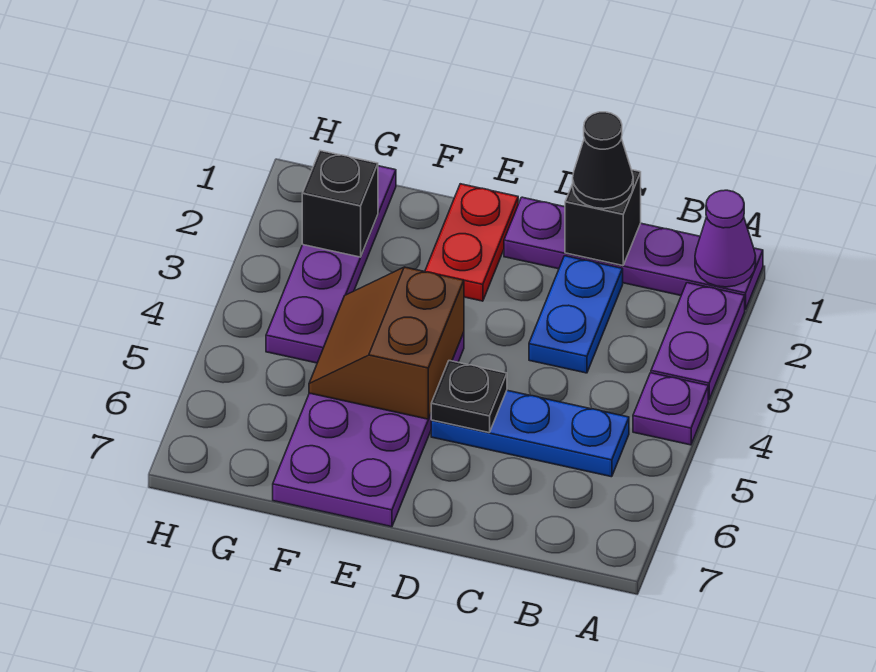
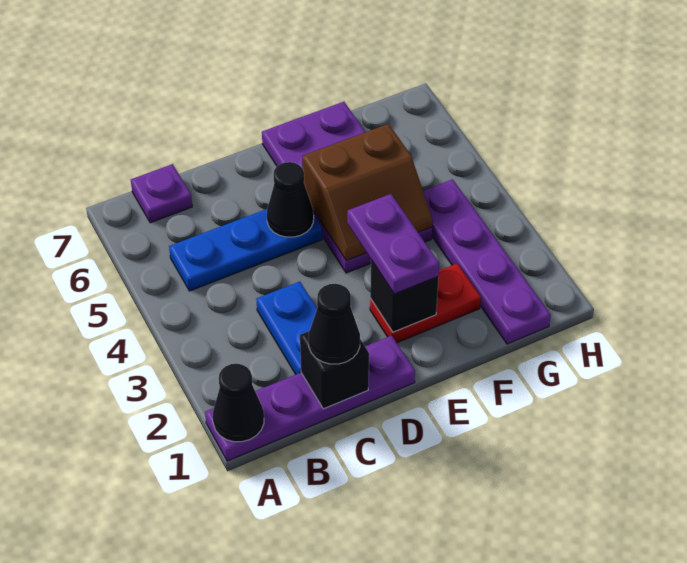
purple cone A1 level 2 -> black cone A1 level 2
purple plate A2:A3 level 1 -> purple plate E2:E3 level 3
purple plate A4 level 1 -> purple plate B7 level 1
black plate D5 level 2 -> black cone D5 level 2
red plate E1:E2 level 1 -> red plate E2:F2 level 1
brown slope E4:F5 level 2 top E -> brown slope E4:F5 level 2 top 5
black brick G2 level 2 -> black brick E2 level 2

